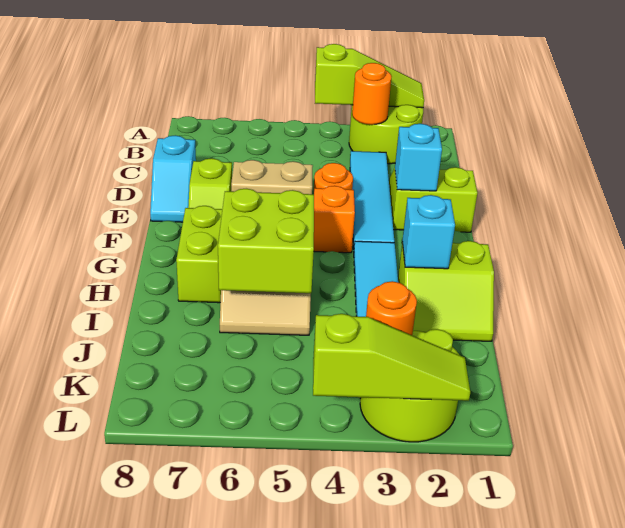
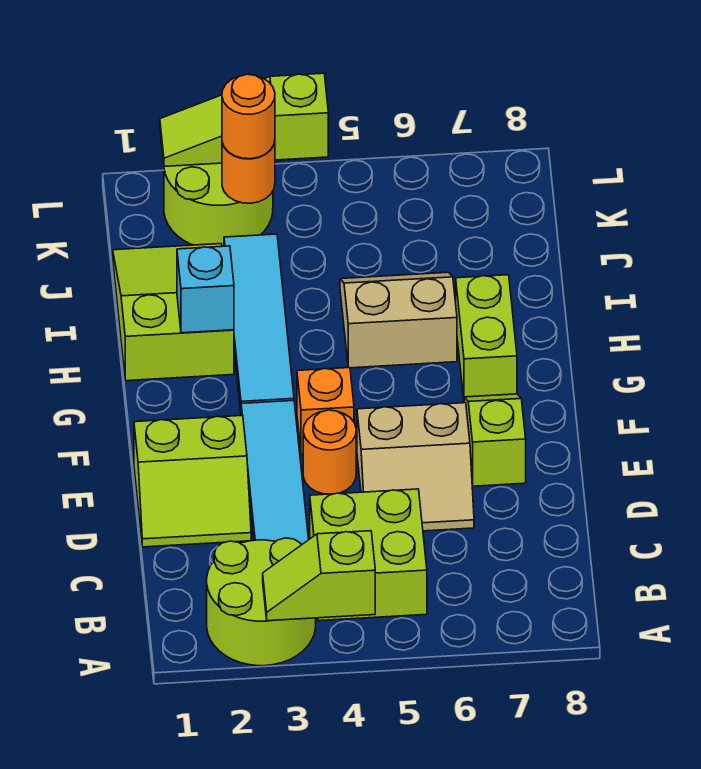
lime slope A2:A4 level 2 top 4 -> lime slope A3:A4 level 2 top 4
orange round brick B3 level 2 -> orange round brick K3 level 3
cyan slope D8:E8 level 1 top D -> none
cyan brick E2 level 2 -> none
lime slope H1:I2 level 1 top H -> lime slope H1:J2 level 1 top H
lime brick H5:I6 level 2 -> lime brick B4:C5 level 1

